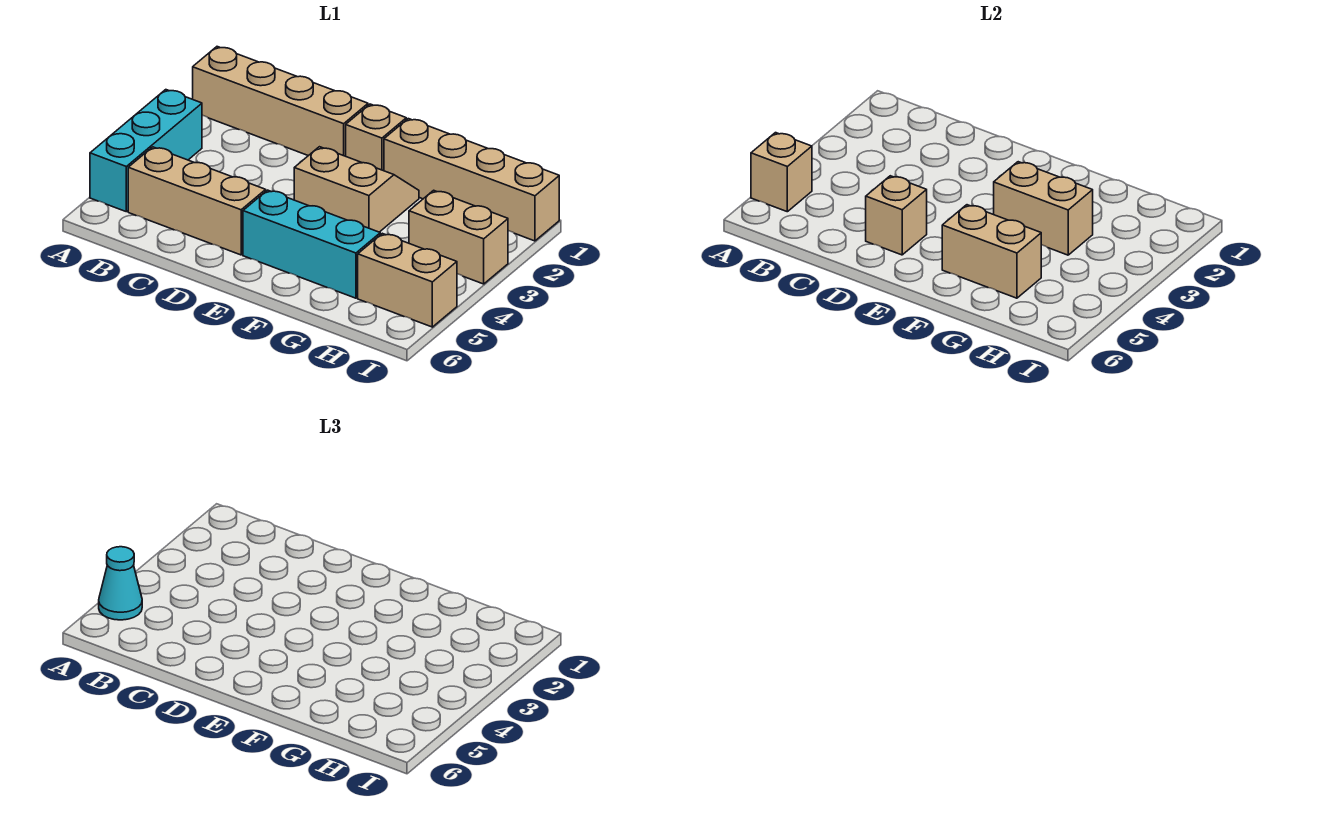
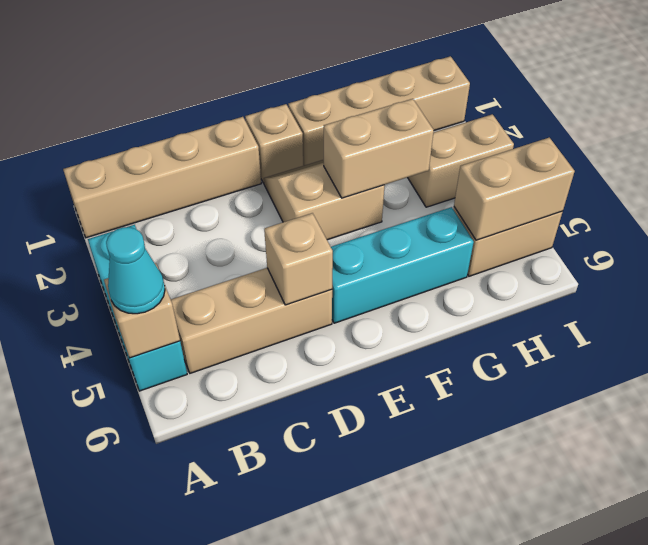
tan brick F5:G5 level 2 -> tan brick H5:I5 level 2

